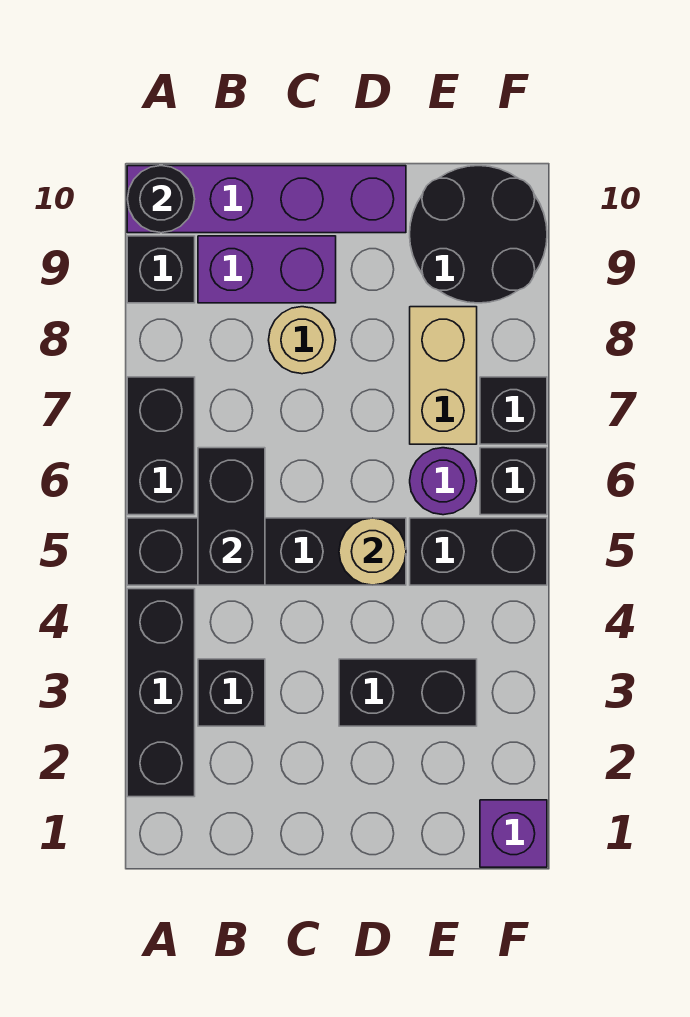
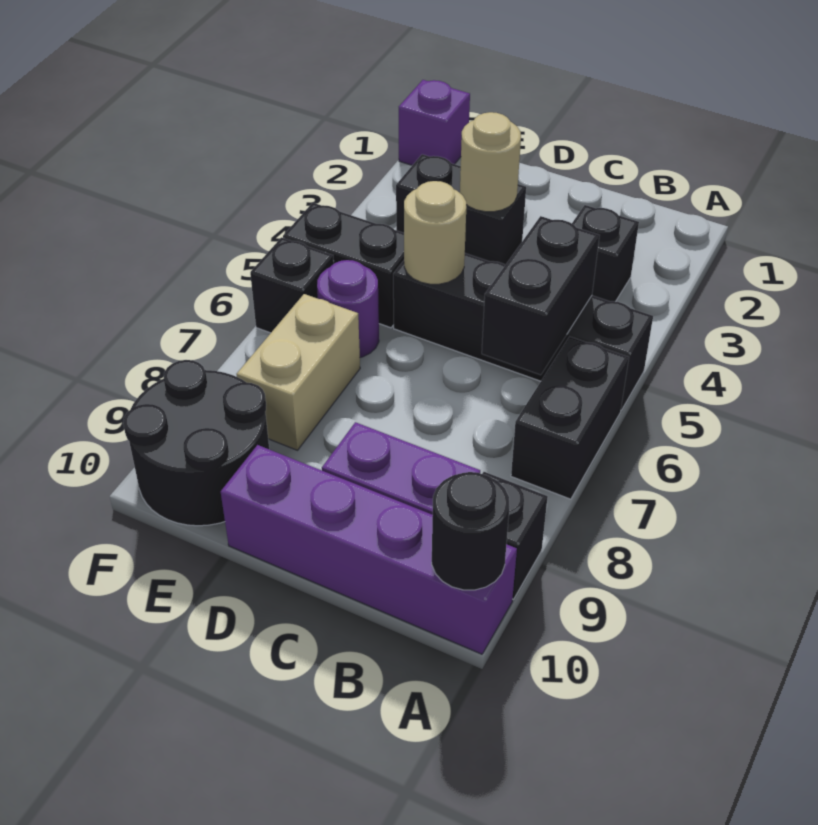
black brick A2:A4 level 1 -> none
tan round brick C8 level 1 -> tan round brick D3 level 2
black brick F7 level 1 -> none

